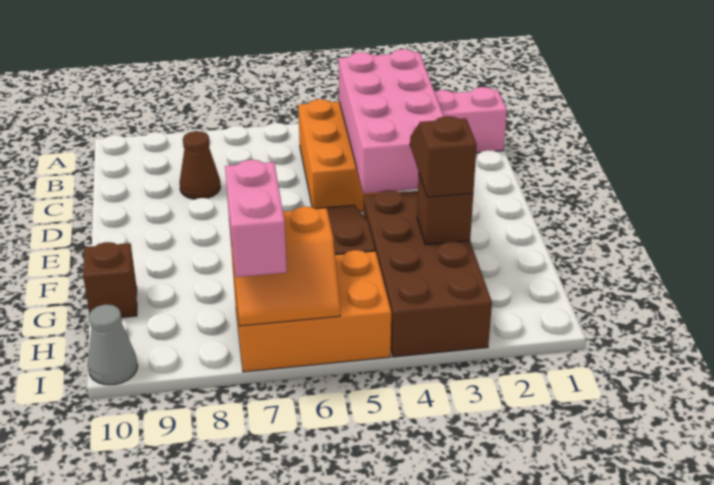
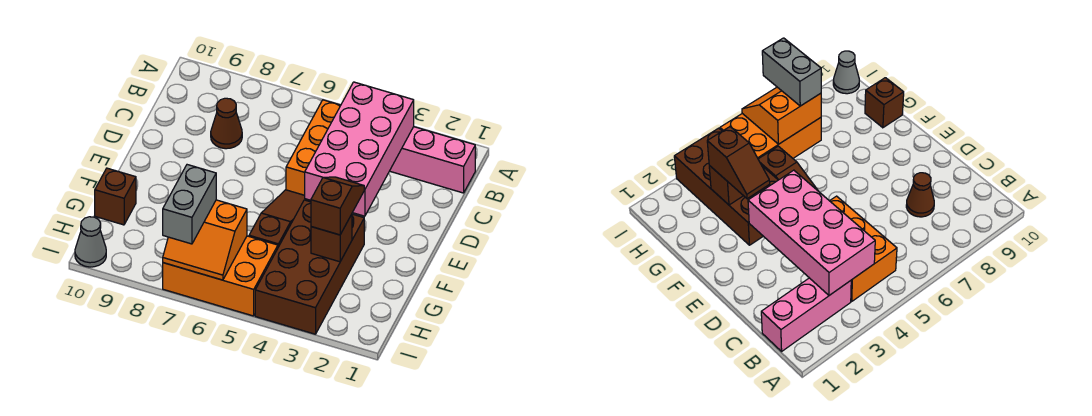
pink brick H7:I7 level 3 -> grey brick H7:I7 level 3

